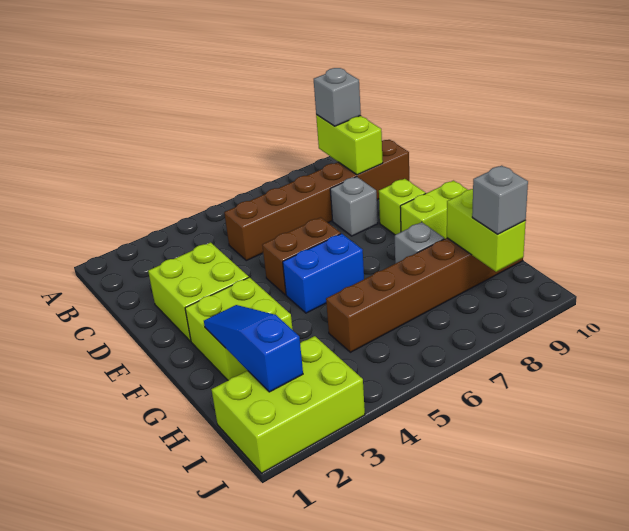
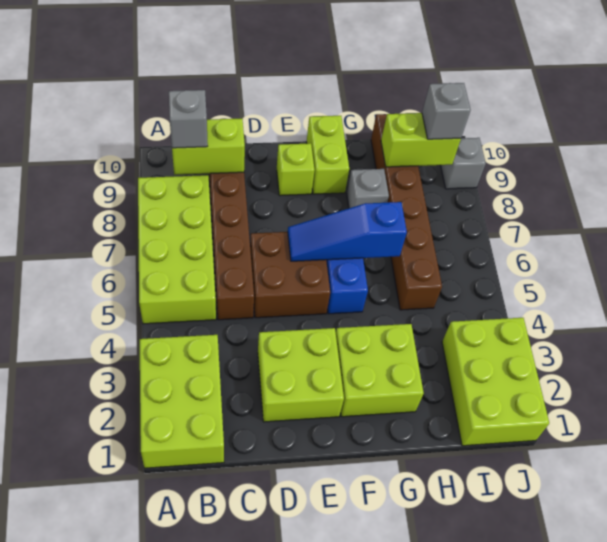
none -> lime brick A1:B3 level 1
none -> lime brick A5:B8 level 1
grey brick D8 level 1 -> grey brick J9 level 1
brown brick E5:E6 level 1 -> brown brick D5:E6 level 1
blue slope G2:I2 level 2 top I -> blue slope E6:G6 level 2 top G

